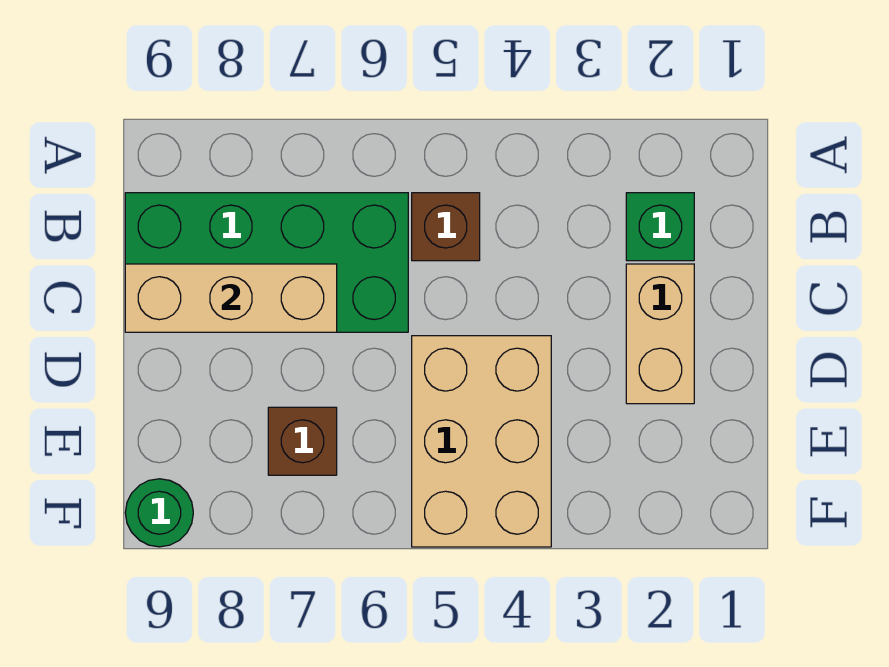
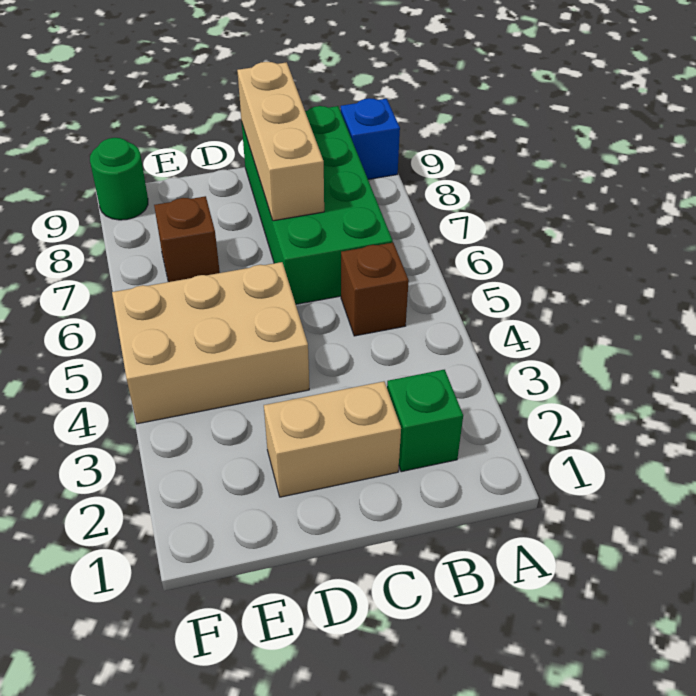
none -> blue brick A9 level 1

